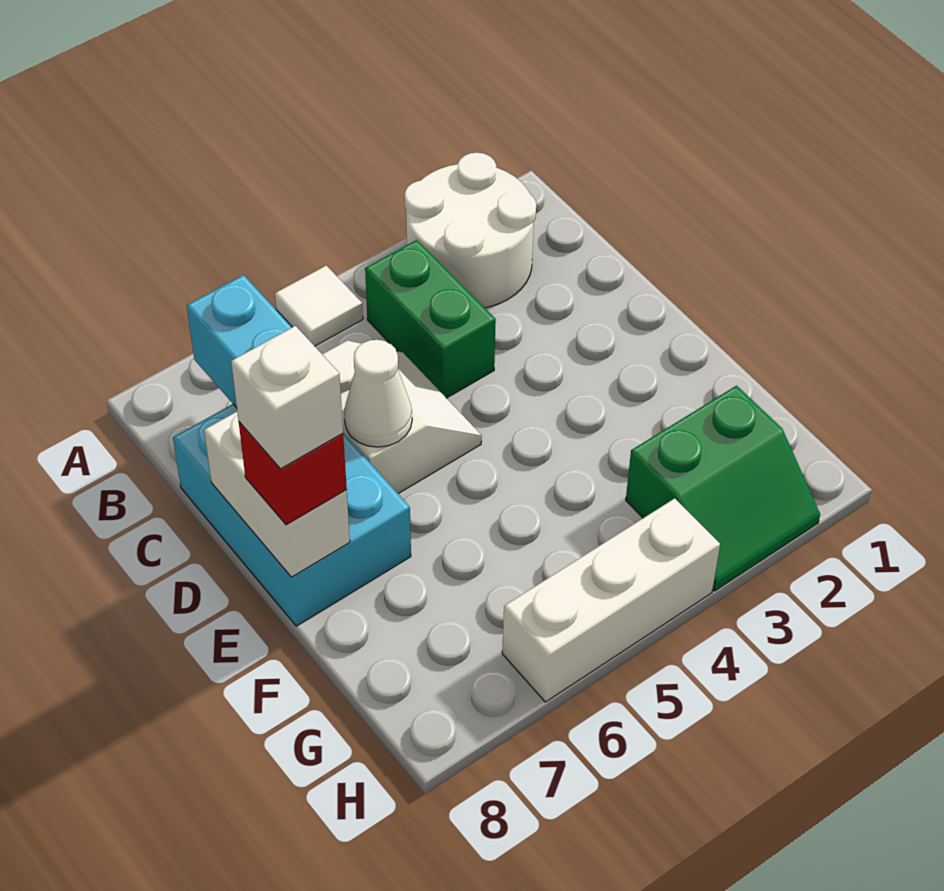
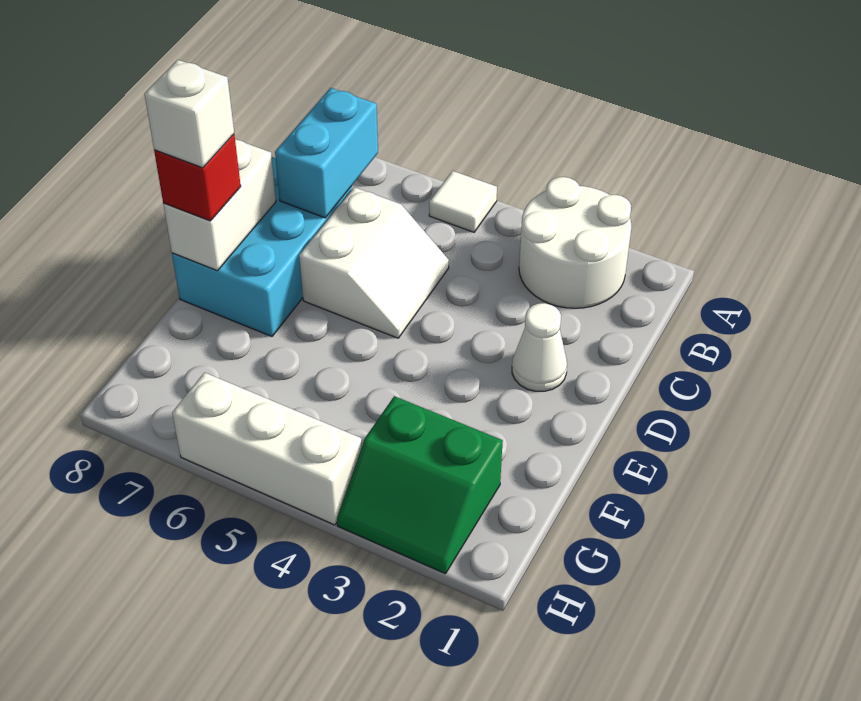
green brick B4:C4 level 1 -> none
white cone D6 level 2 -> white cone D2 level 1

